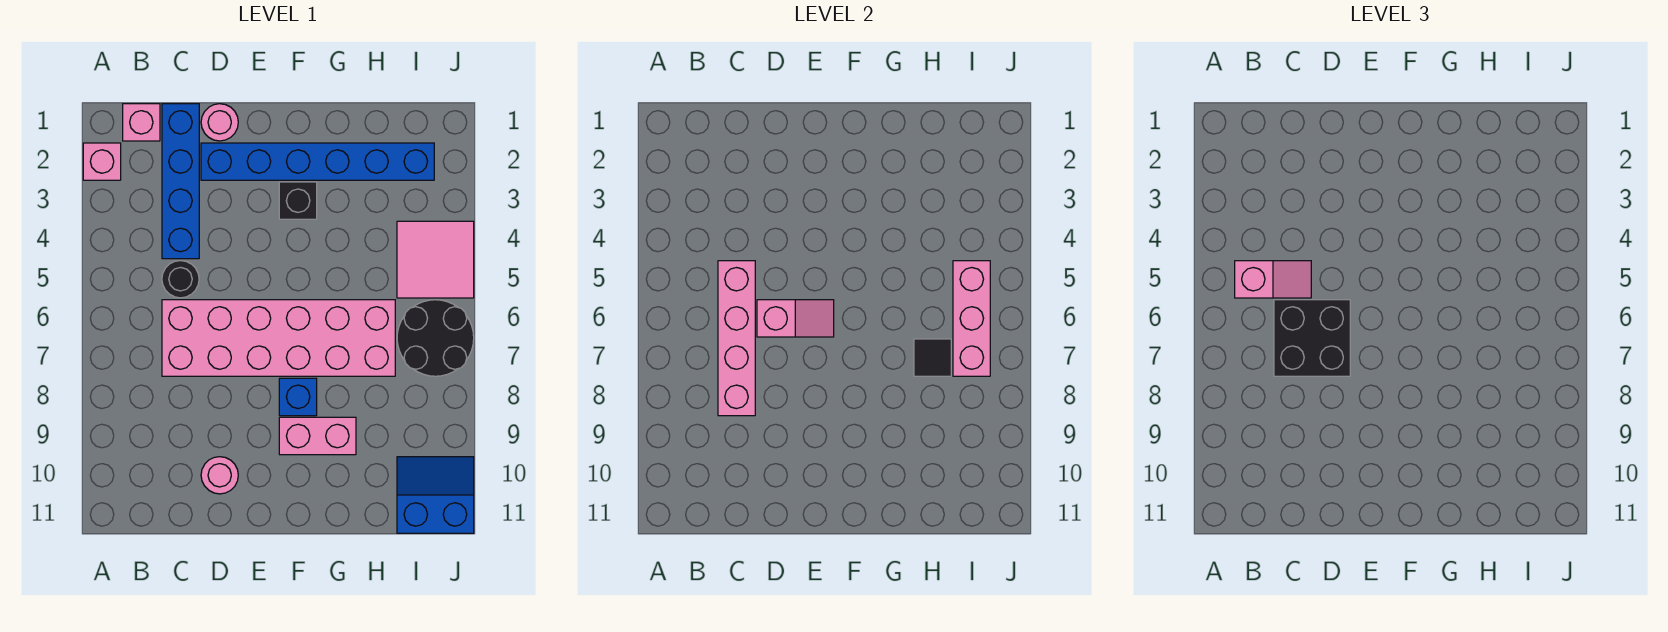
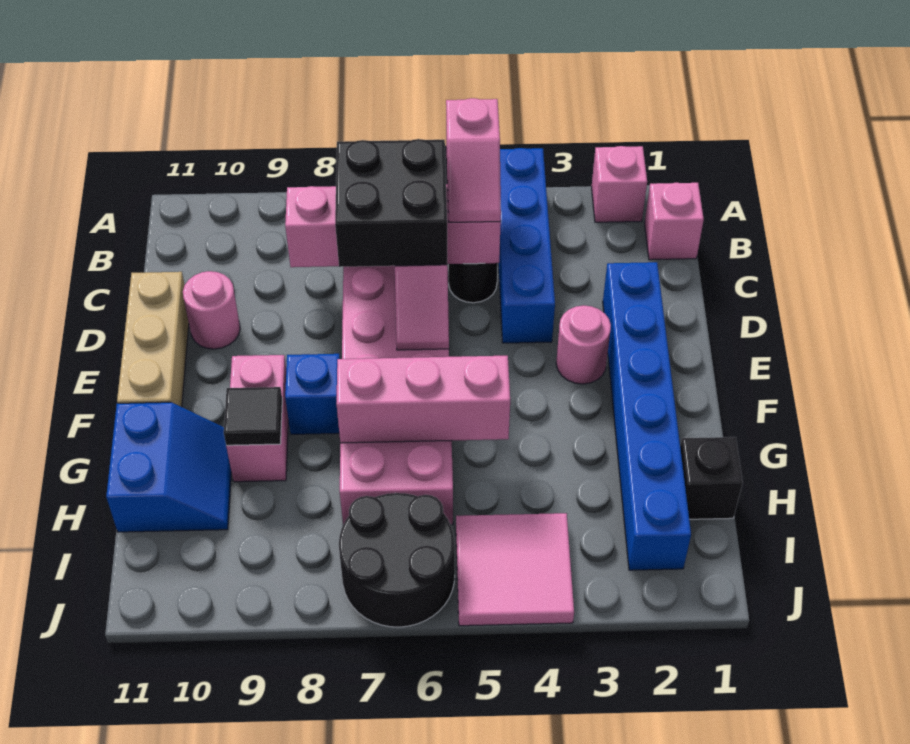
blue brick C1:C4 level 1 -> blue brick A4:D4 level 1
pink round brick D1 level 1 -> pink round brick E3 level 1
none -> tan brick D11:F11 level 1
black brick F3 level 1 -> black brick H1 level 1
black tile H7 level 2 -> black tile G9 level 2
pink brick I5:I7 level 2 -> pink brick G5:G7 level 2
blue slope I10:J11 level 1 top 11 -> blue slope G10:H11 level 1 top 11

